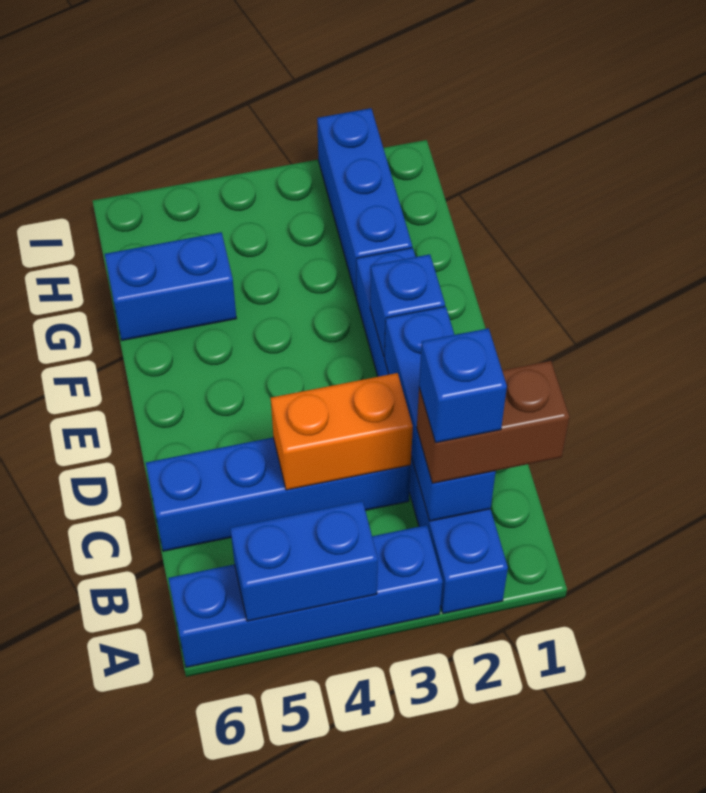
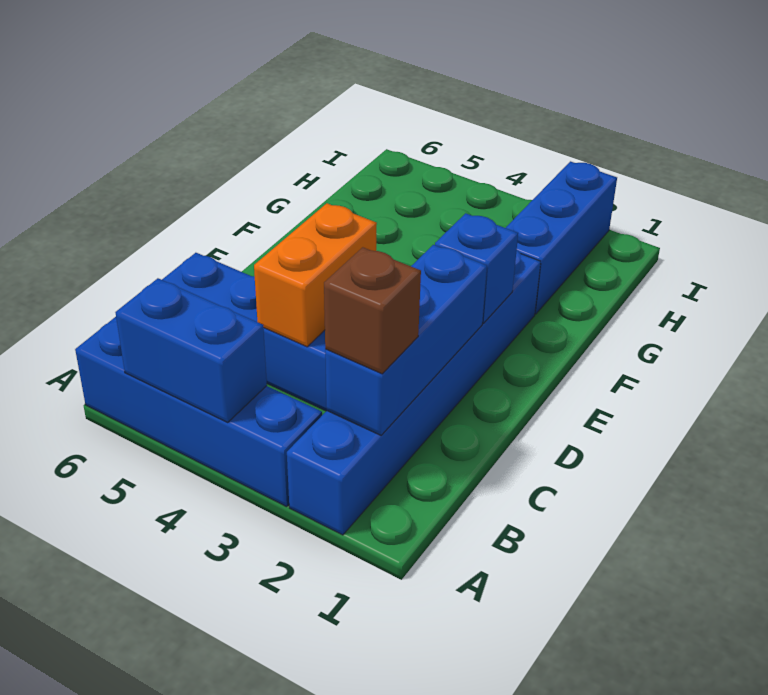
brown brick B1:B2 level 3 -> brown brick B2 level 3
blue brick B2 level 4 -> none
orange brick C3:C4 level 2 -> orange brick C4:D4 level 2
blue brick G5:G6 level 1 -> none

